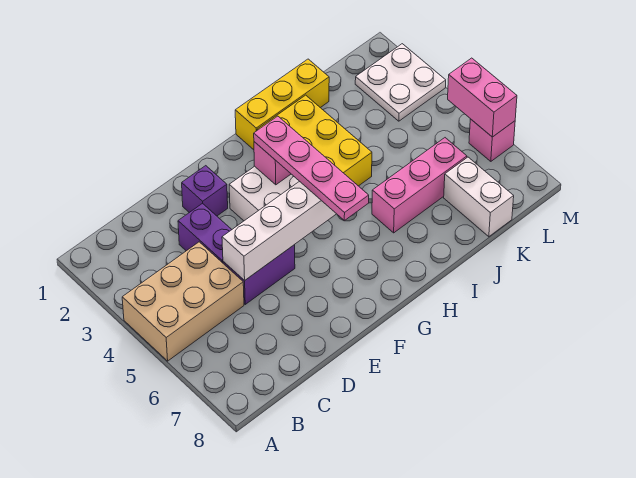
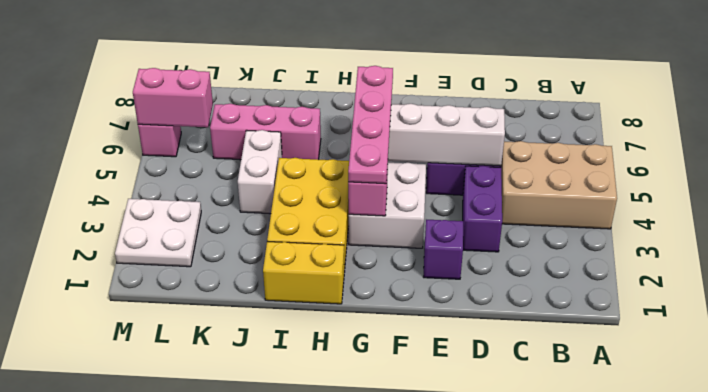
yellow brick H1:J1 level 1 -> yellow brick H1:I1 level 1
white brick K7:K8 level 1 -> white brick J4:J5 level 1
pink brick M5:M6 level 2 -> pink brick L6:M6 level 2

